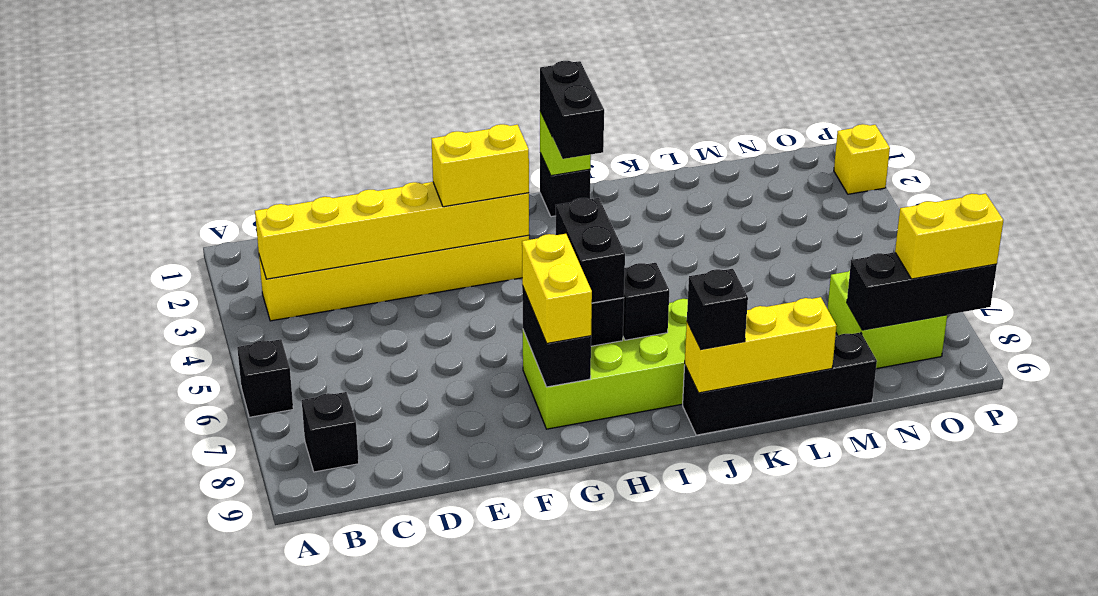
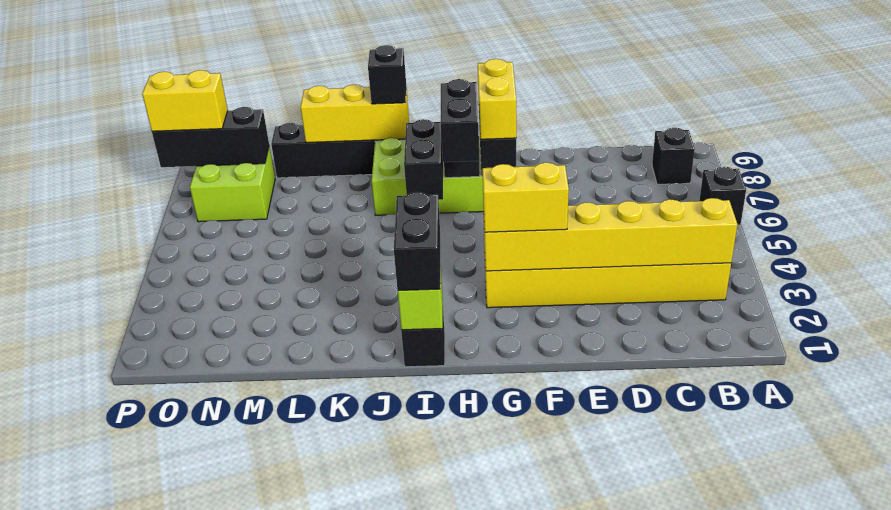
black brick I7 level 2 -> black brick I6:I7 level 2
yellow brick P2 level 1 -> none

